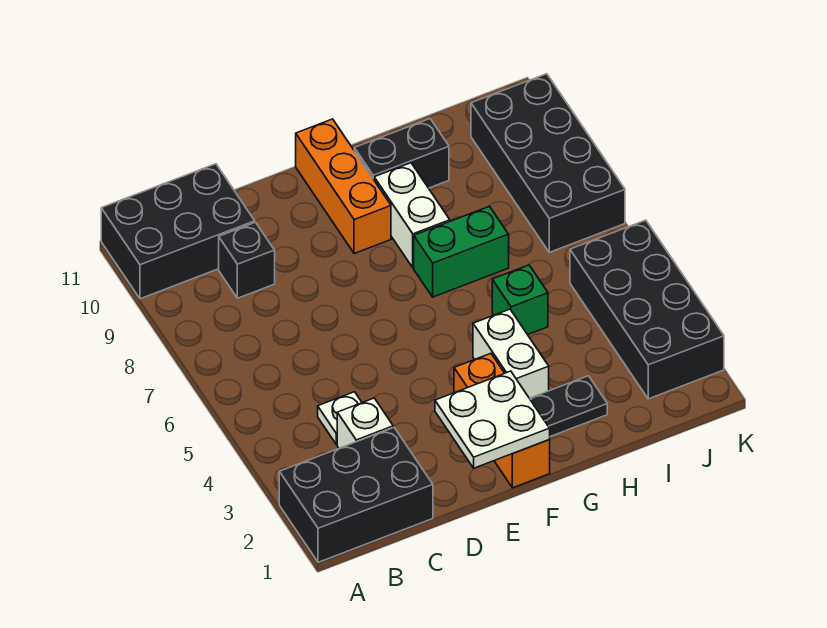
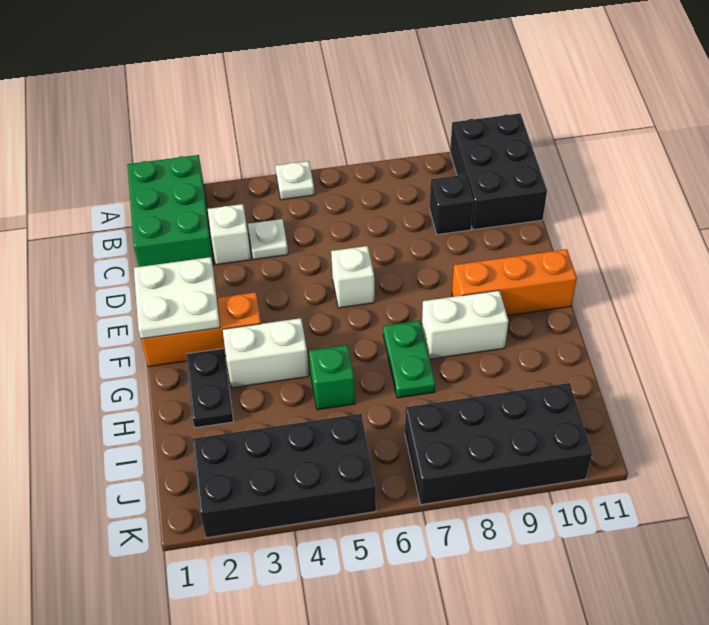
black brick A1:C2 level 1 -> green brick A1:C2 level 1
none -> white plate A5 level 1
none -> white brick E6 level 1
green brick G7:H7 level 1 -> green plate G7:H7 level 1
black brick G10:H10 level 1 -> none

